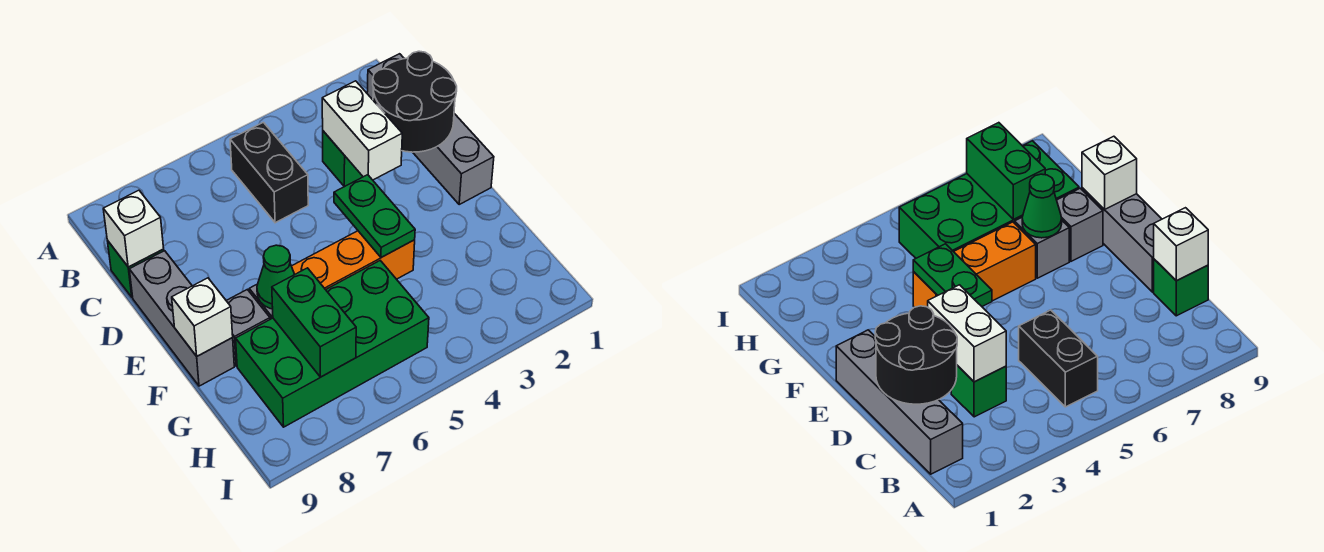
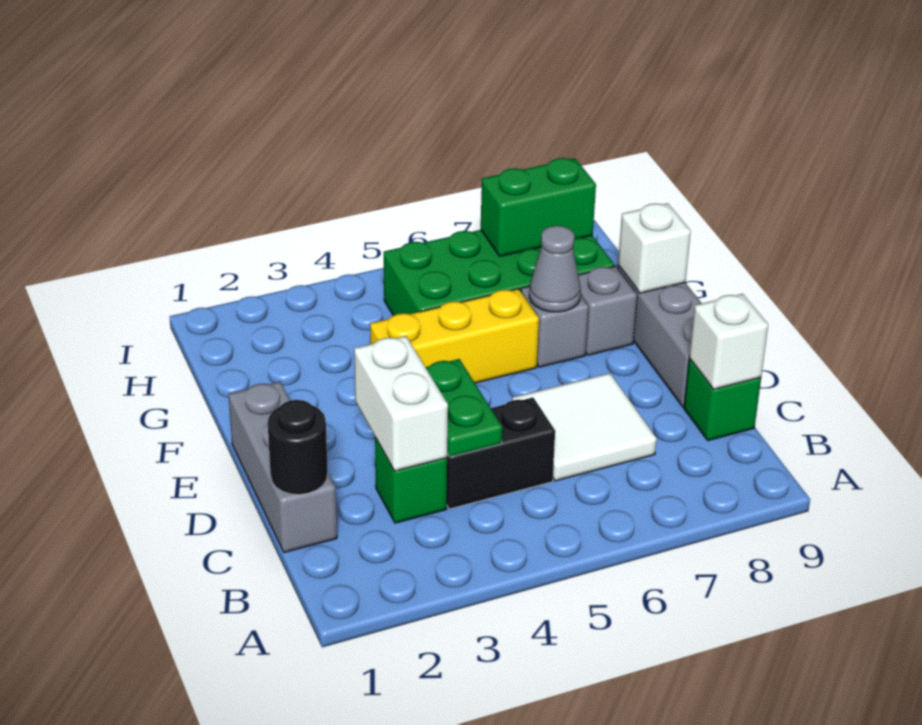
grey brick B1:E1 level 1 -> grey brick C1:E1 level 1
black brick B5:C5 level 1 -> black brick C4:C5 level 1
black round brick C1:D2 level 2 -> black round brick C1 level 2
none -> white tile C6:D7 level 1
green plate E4:F4 level 2 -> green plate C4:D4 level 2
orange brick F4:F6 level 1 -> yellow brick F4:F6 level 1
green cone F7 level 2 -> grey cone F7 level 2
green brick G7:H7 level 2 -> green brick H7:H8 level 2

